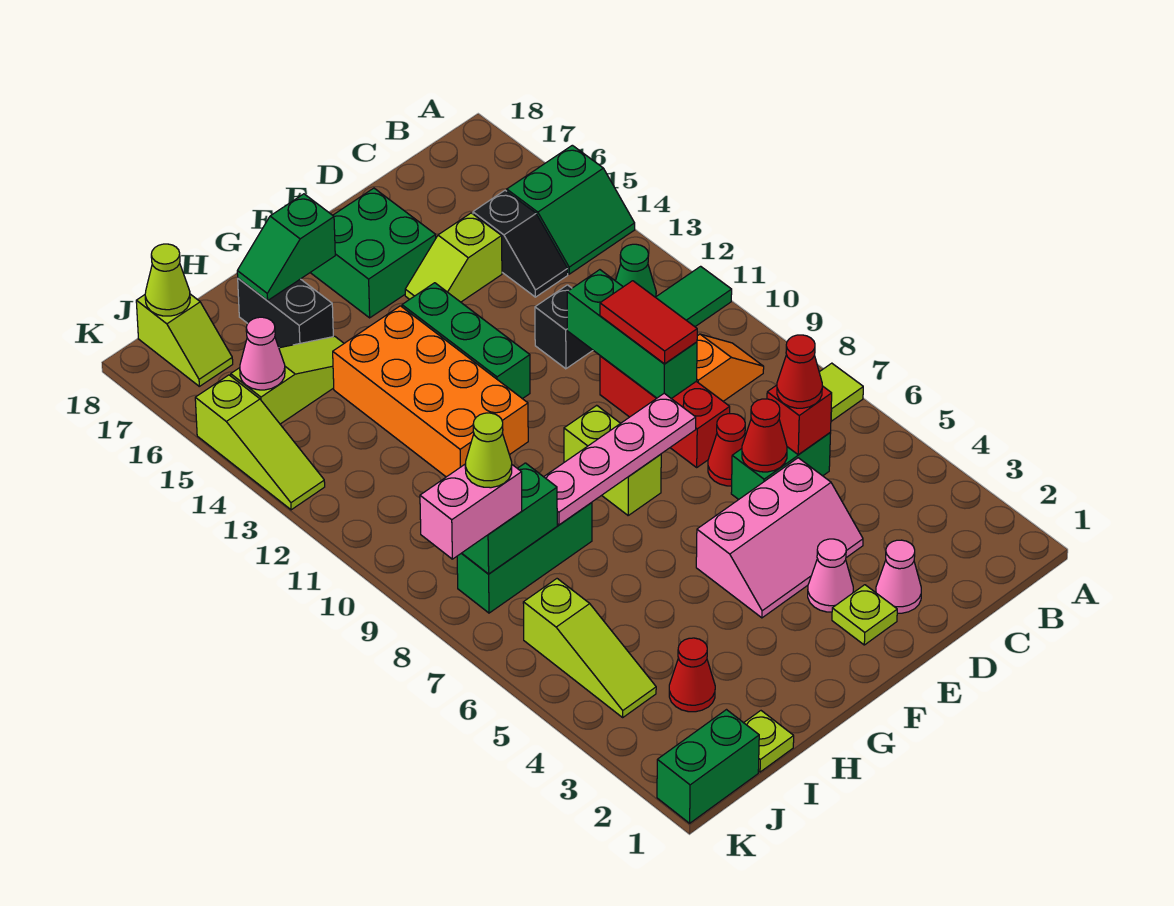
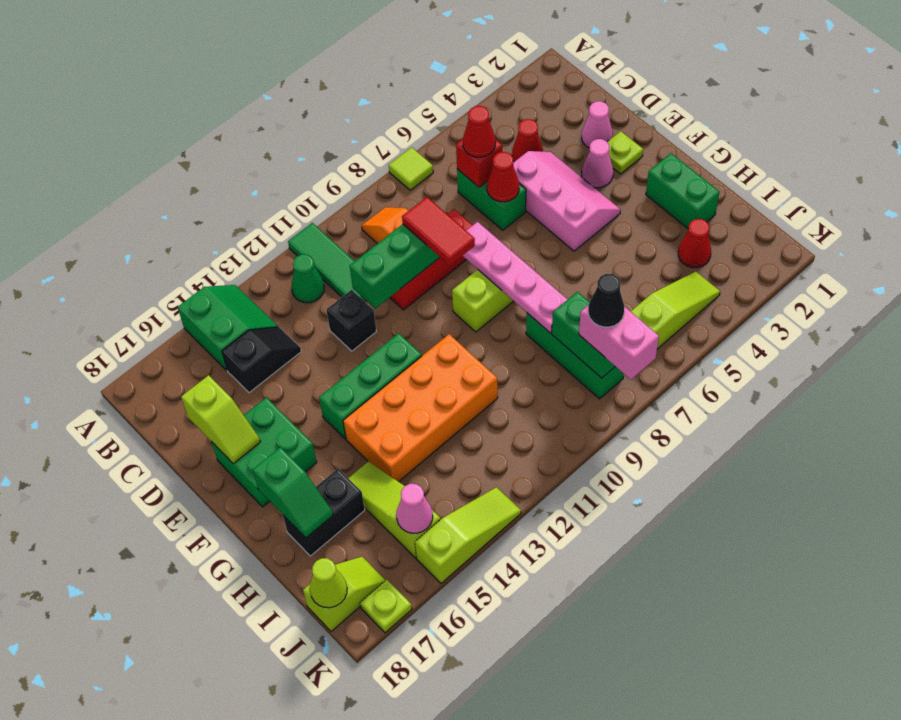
red cone D7 level 1 -> red cone C4 level 1
red tile D9:D10 level 3 -> red tile D9:E9 level 3
lime slope D15:E15 level 1 top D -> lime slope D17:E17 level 2 top D
lime plate I1 level 1 -> lime plate K17 level 1
green brick J1:K1 level 1 -> green brick G2:H2 level 1
lime cone J8 level 4 -> black cone J8 level 4

